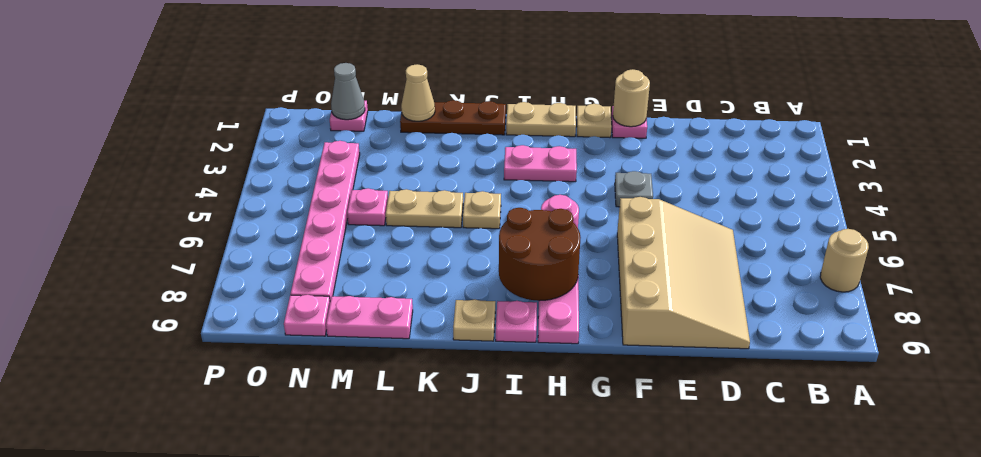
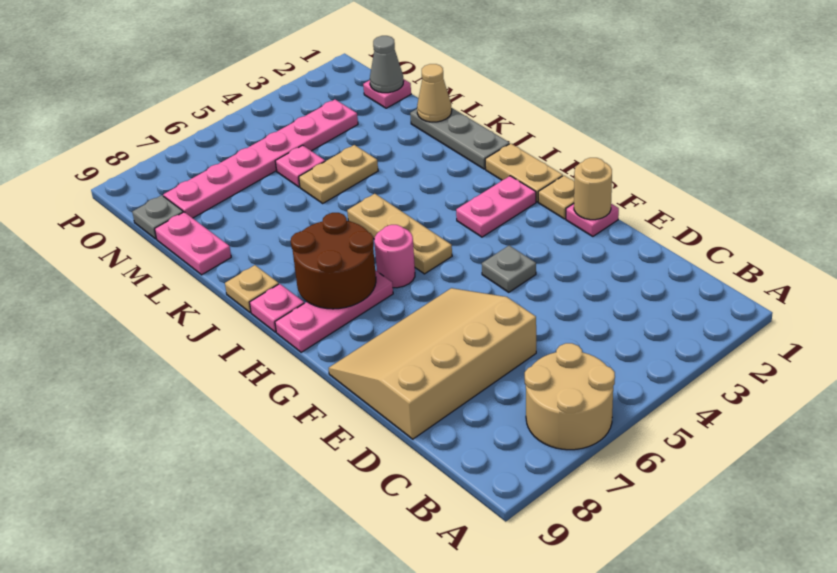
tan round brick A7 level 1 -> tan round brick A6:B7 level 1
tan slope D6:F9 level 1 top F -> tan slope D6:F9 level 1 top D
pink plate H3:I3 level 1 -> pink plate H2:H3 level 1
brown plate J1:L1 level 1 -> grey plate J1:L1 level 1
tan plate J5 level 1 -> tan plate H5:J5 level 1
tan plate K5:L5 level 1 -> tan plate L4:L5 level 1
pink plate N9 level 1 -> grey plate N9 level 1

